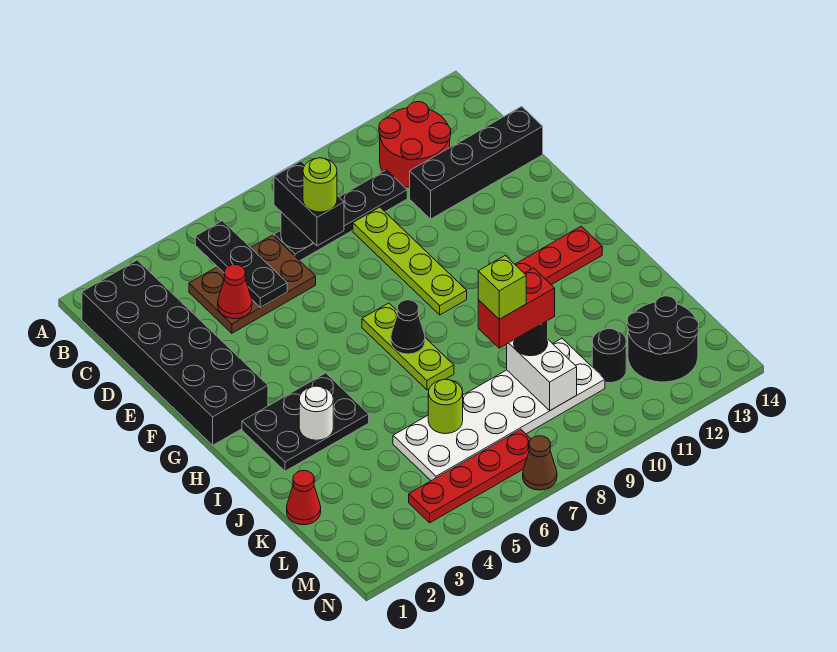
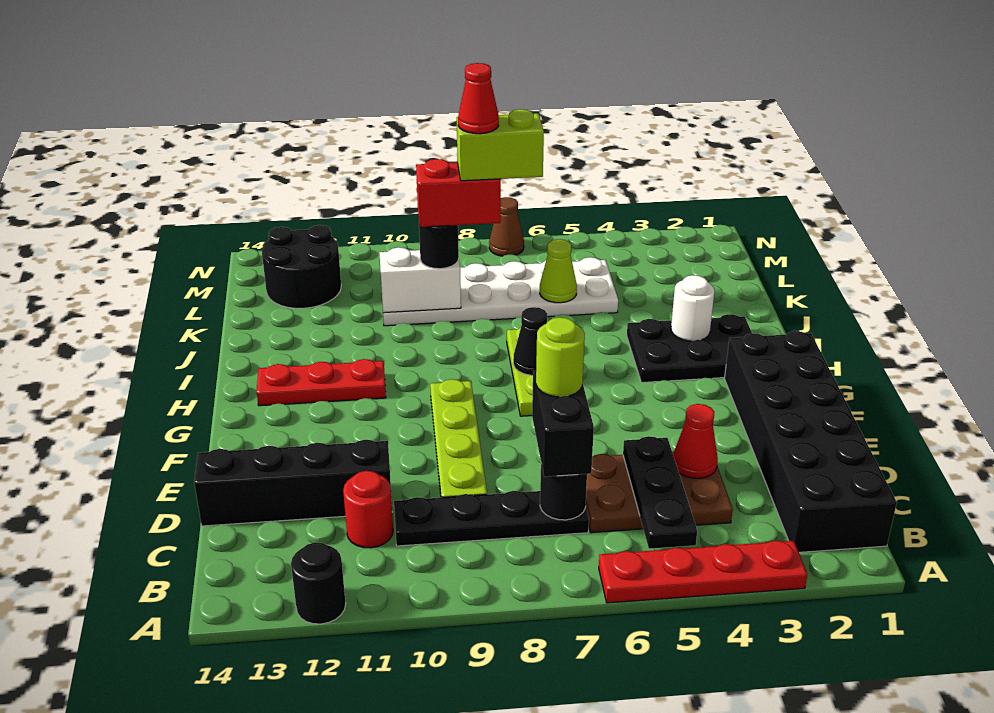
red round brick B11:C12 level 1 -> red round brick C11 level 1
red cone K1 level 1 -> red cone K8 level 6
lime round brick K6 level 2 -> lime cone K6 level 2
lime brick K8 level 5 -> lime brick K7:K8 level 5
white brick K9:L9 level 2 -> white brick K9:K10 level 2
black round brick L11 level 1 -> black round brick A12 level 1
red plate M4:M7 level 1 -> red plate A3:A6 level 1

